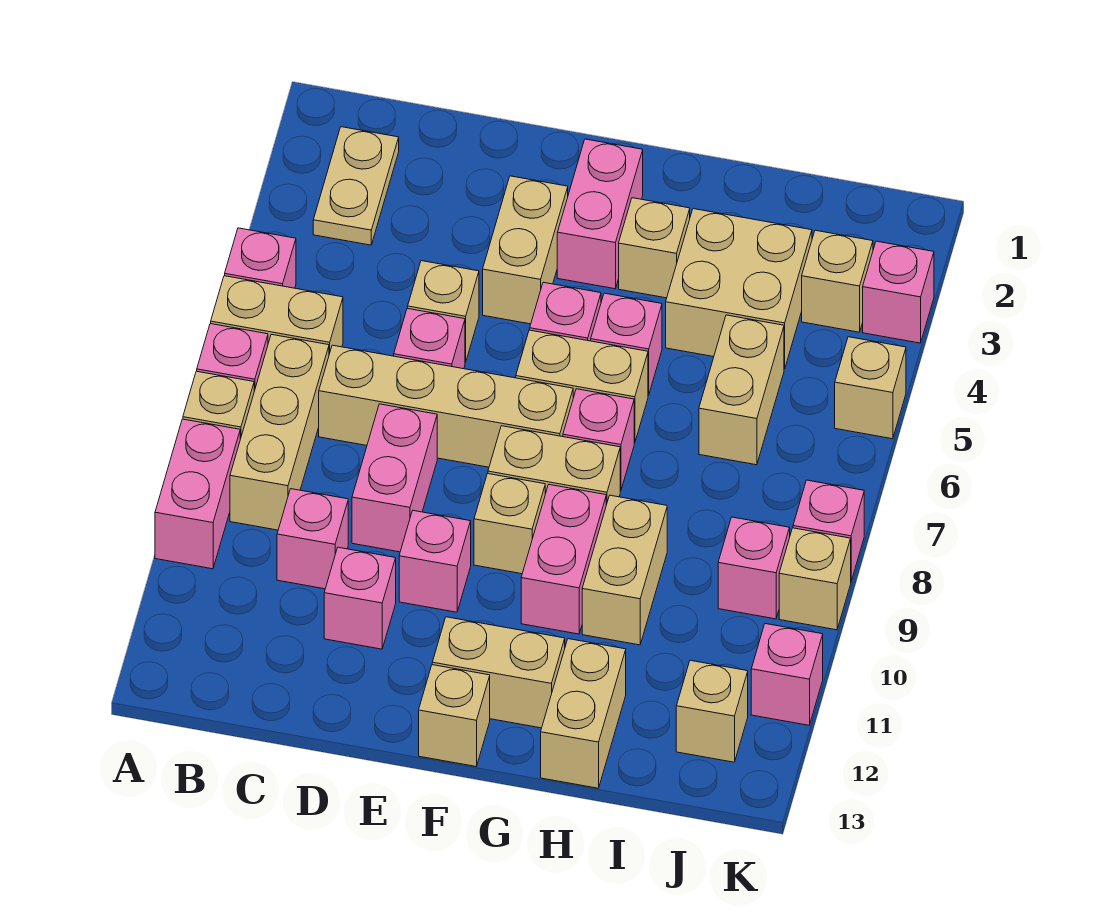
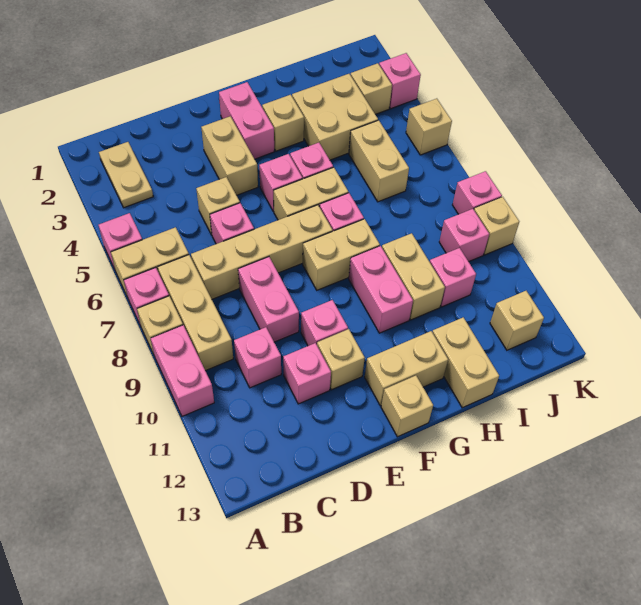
tan brick F9 level 1 -> tan brick E11 level 1
pink brick K11 level 1 -> pink brick I10 level 1

